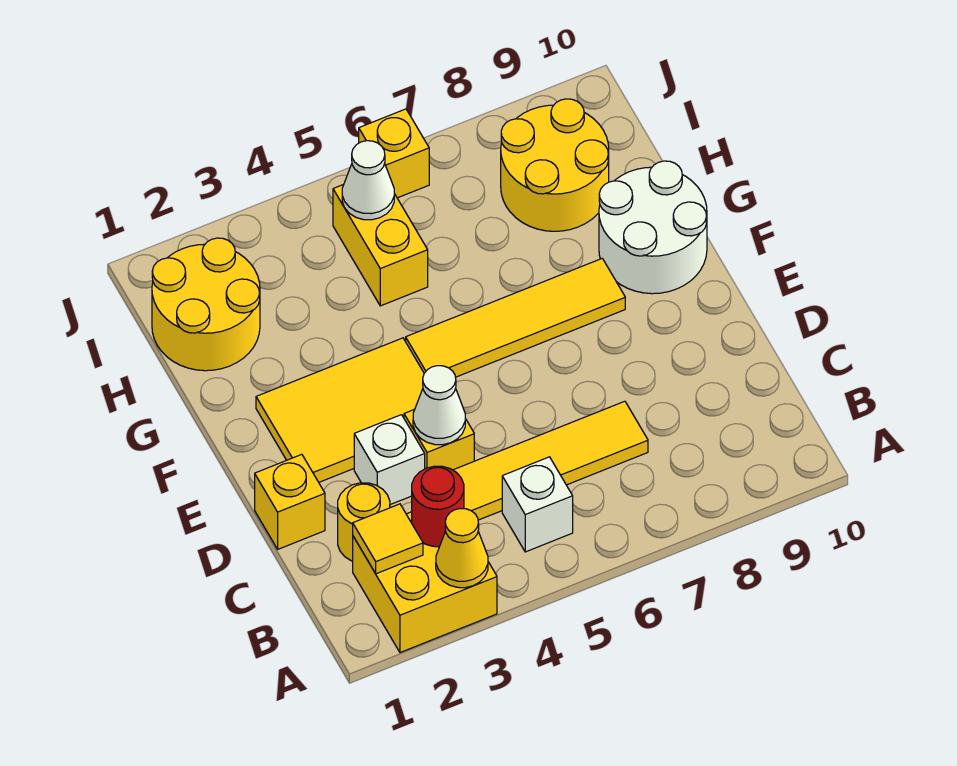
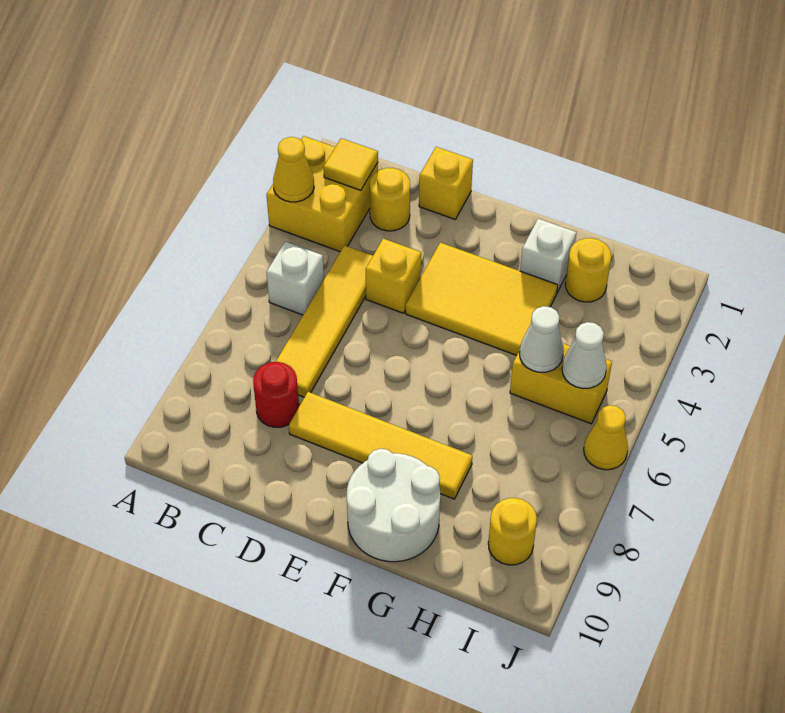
red round brick B3 level 2 -> red round brick C8 level 1
white brick D3 level 1 -> white brick G2 level 1
white cone D4 level 2 -> white cone H5 level 2
yellow tile E2:F4 level 1 -> yellow tile E3:G4 level 1
yellow tile F5:F8 level 1 -> yellow tile D8:G8 level 1
yellow round brick H1:I2 level 1 -> yellow round brick H2 level 1
yellow round brick H8:I9 level 1 -> yellow round brick I9 level 1
yellow brick J6 level 1 -> yellow cone J6 level 1

